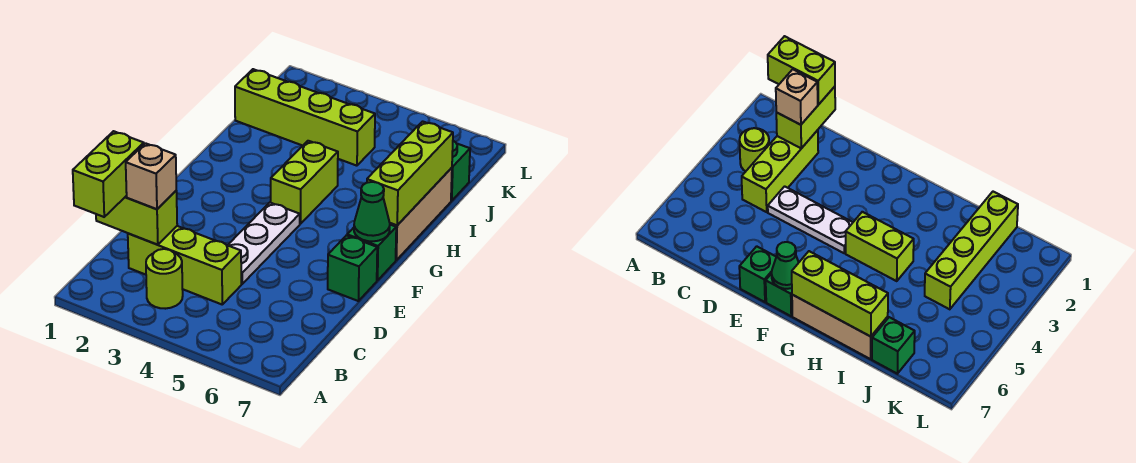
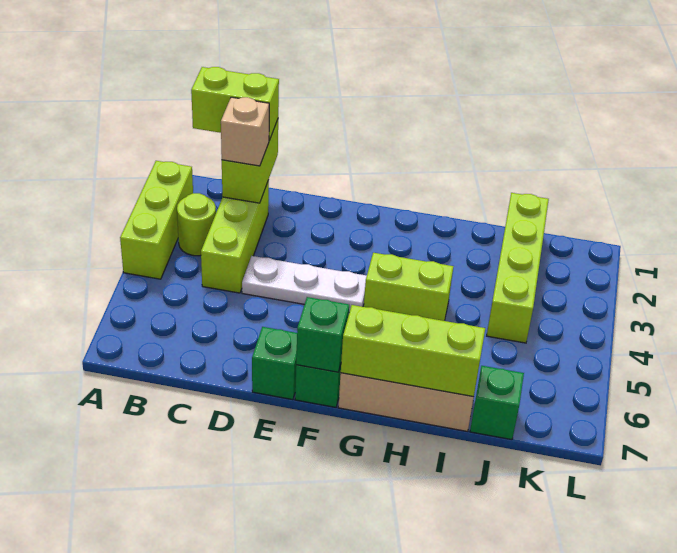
none -> lime brick A2:A4 level 1
green cone F7 level 2 -> green brick F7 level 2

